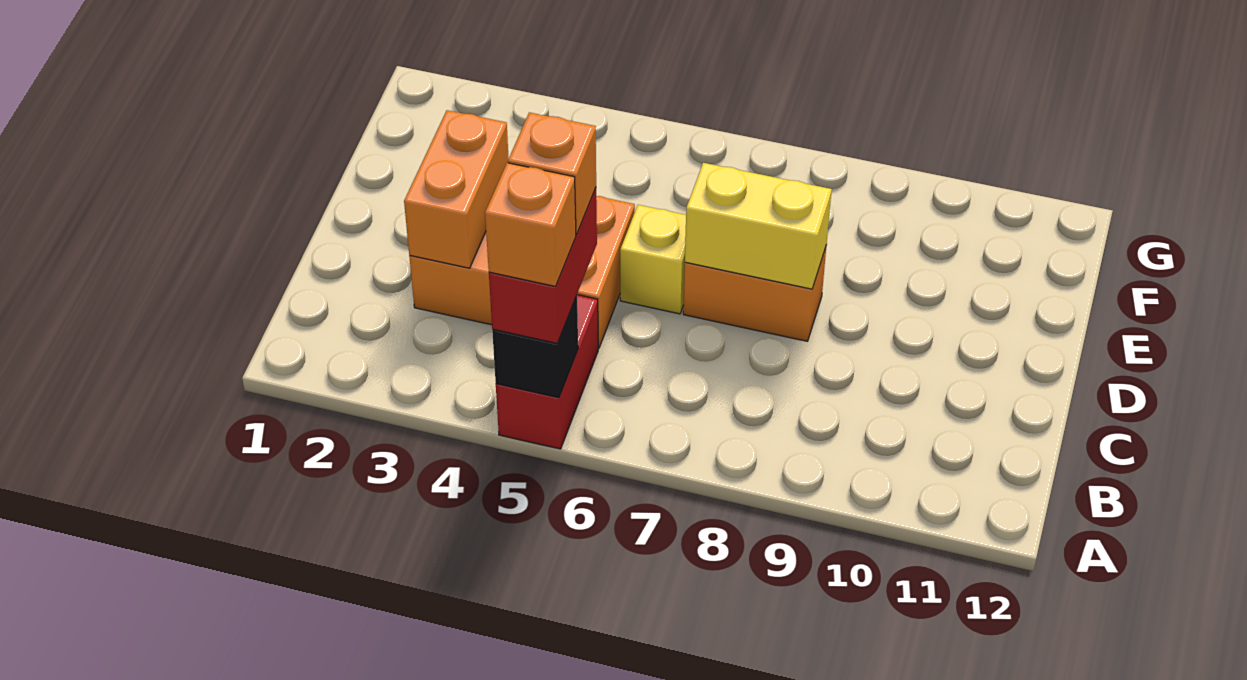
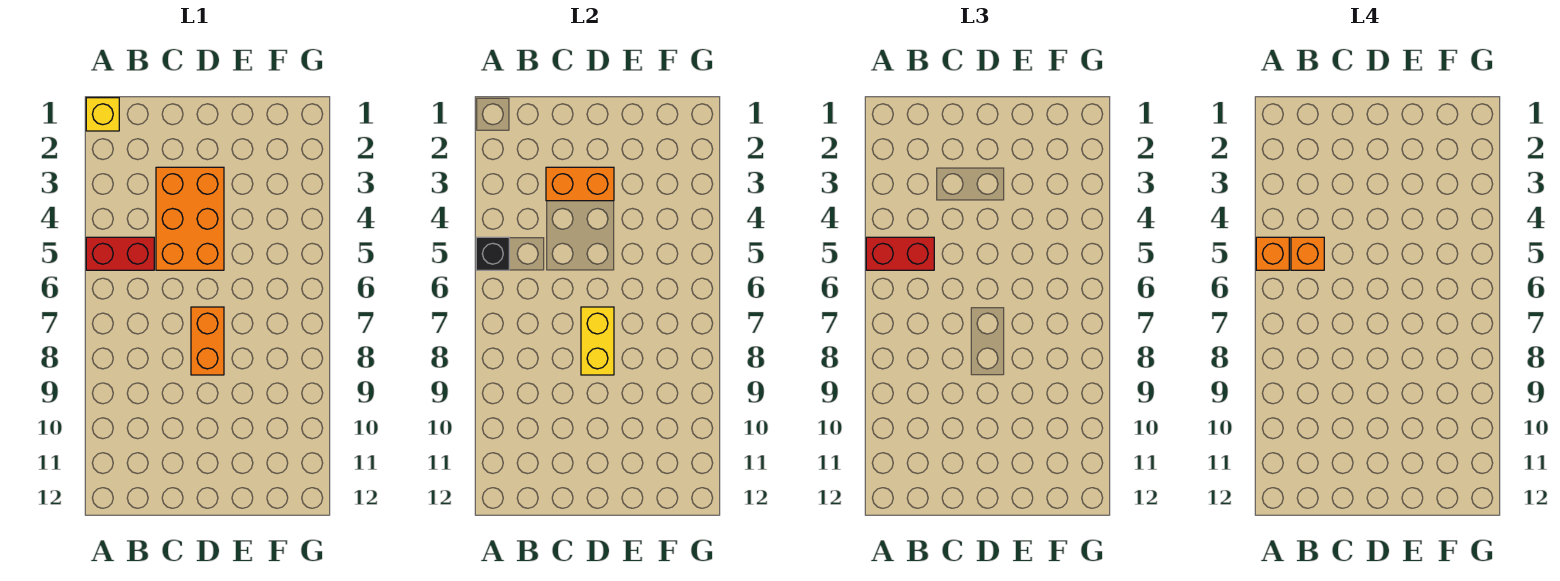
yellow brick D6 level 1 -> yellow brick A1 level 1

